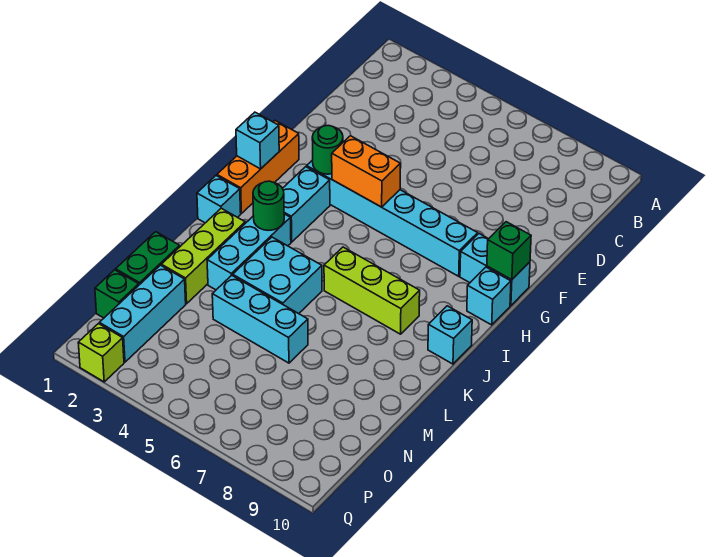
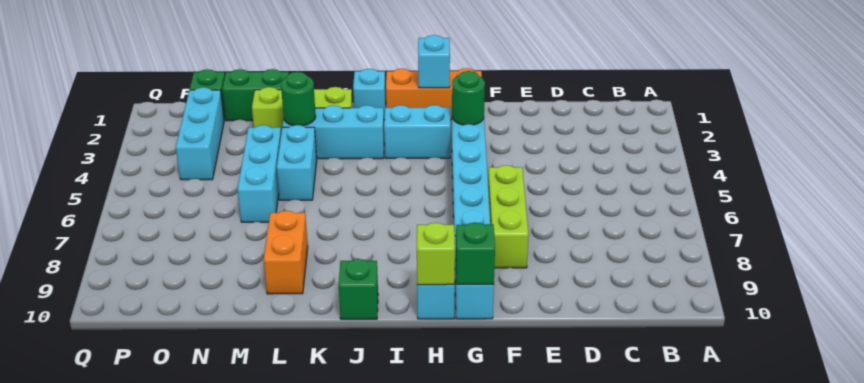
orange brick G4:G5 level 2 -> orange brick L8:L9 level 1
green round brick J3 level 2 -> green round brick L3 level 2
lime brick J6:J8 level 1 -> lime brick F6:F8 level 1
cyan brick J10 level 1 -> green brick J10 level 1
cyan brick K4:L5 level 1 -> cyan brick L4:L5 level 1
cyan brick N2:P2 level 1 -> cyan brick O2:O4 level 1
lime brick Q2 level 1 -> lime brick H10 level 2

